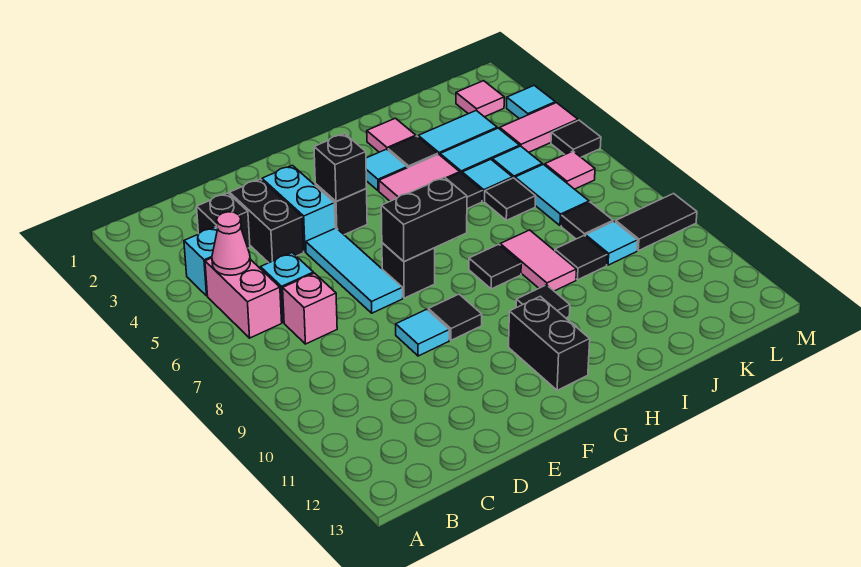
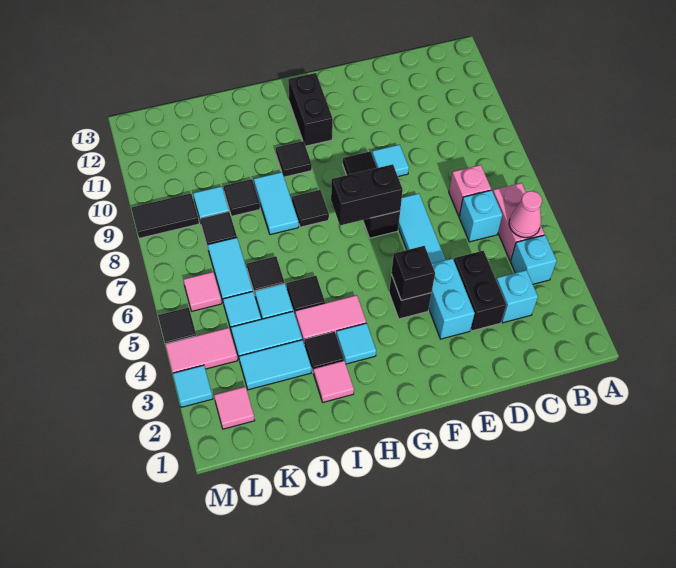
black brick C3 level 1 -> cyan brick C3 level 1
pink tile I8:I9 level 1 -> cyan tile I8:I9 level 1

